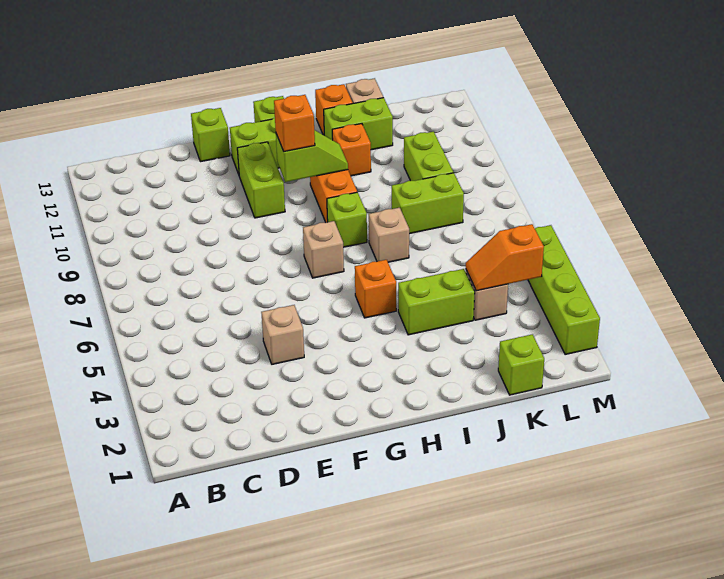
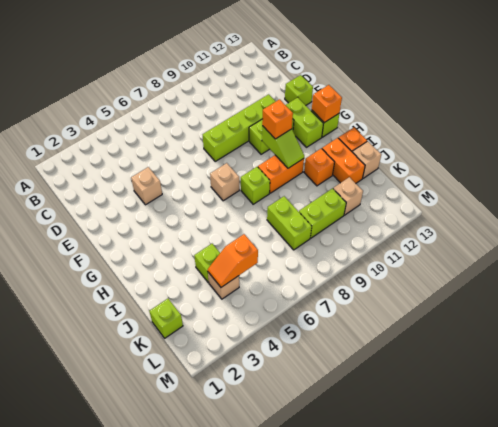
orange brick H5 level 1 -> orange brick G13 level 2
lime brick I4:J4 level 1 -> lime brick J4 level 1
tan brick I7 level 1 -> tan brick K11 level 1
lime brick I12:J12 level 1 -> orange brick I12:J12 level 1
orange slope K4:L4 level 2 top L -> orange slope K4:K5 level 2 top 5
lime brick M2:M5 level 1 -> lime brick E8:E11 level 1

